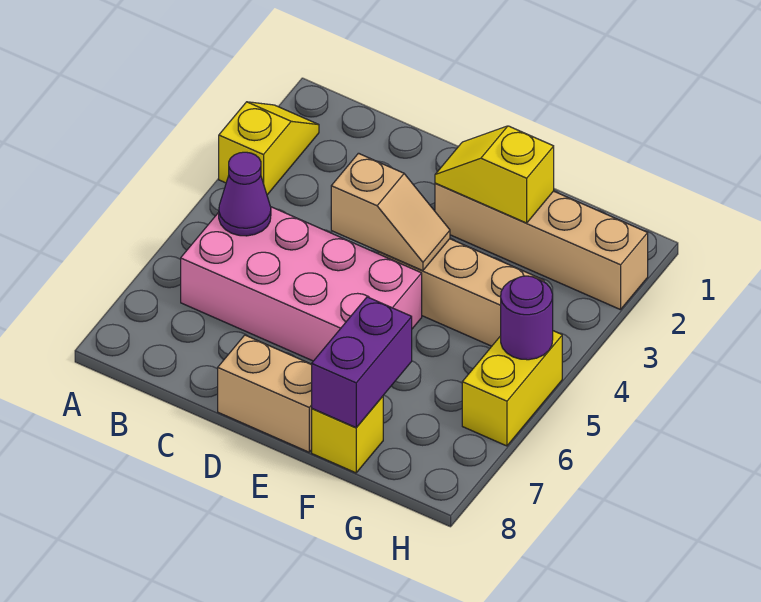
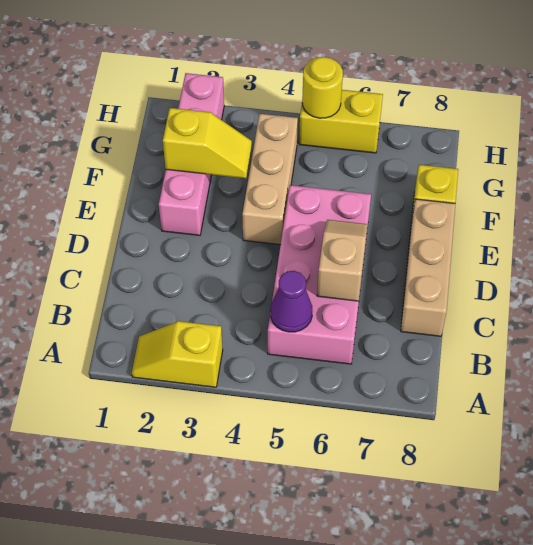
tan slope D4:E4 level 2 top D -> tan slope C6:D6 level 2 top C
tan brick D8:E8 level 1 -> tan brick C8:E8 level 1
tan brick E2:H2 level 1 -> pink brick E2:H2 level 1
yellow slope E2:F2 level 2 top F -> yellow slope F2:F3 level 2 top 2
purple brick F7:F8 level 2 -> none
purple round brick H5 level 2 -> yellow round brick H5 level 2

